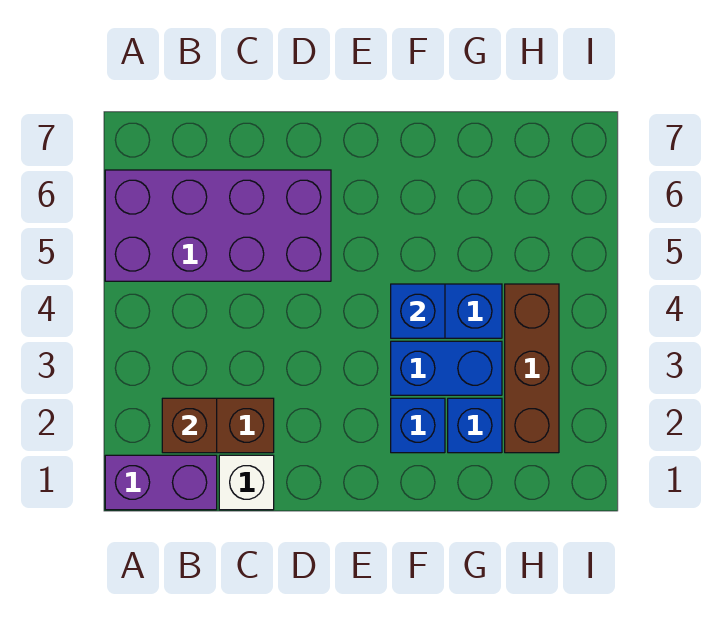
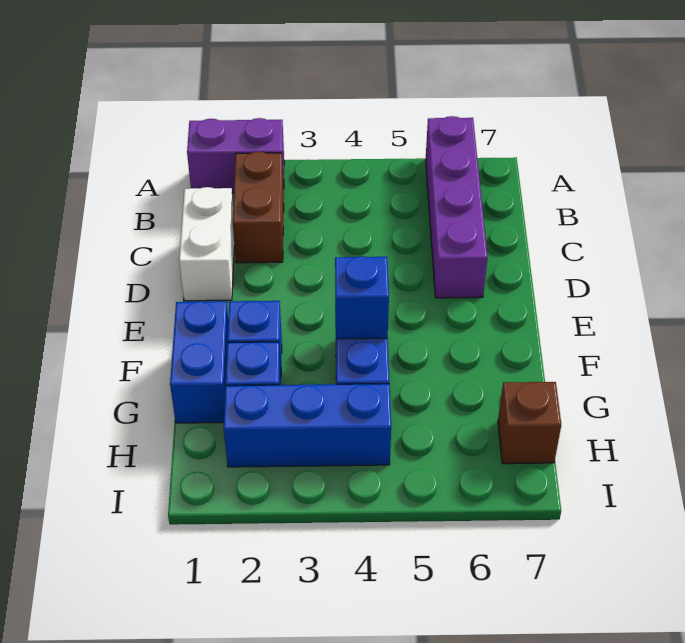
purple brick A1:B1 level 1 -> purple brick A1:A2 level 1
purple brick A5:D6 level 1 -> purple brick A6:D6 level 1
brown brick B2 level 2 -> brown brick H7 level 1
white brick C1 level 1 -> white brick C1:D1 level 1
blue brick F3:G3 level 1 -> blue brick F1:G1 level 1
brown brick H2:H4 level 1 -> blue brick H2:H4 level 1

